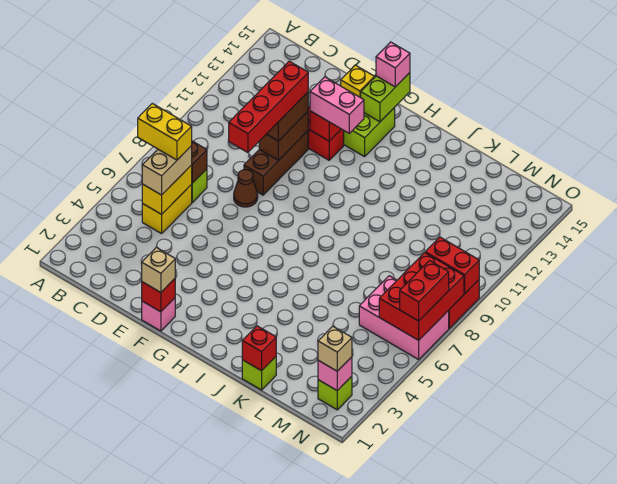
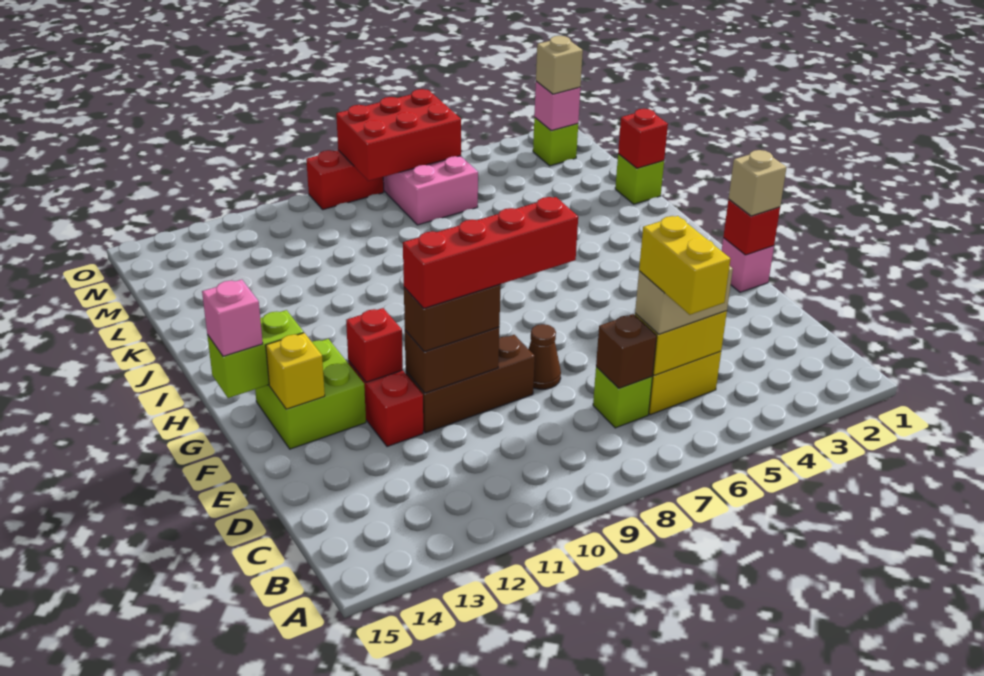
pink brick F12:G12 level 3 -> none
red brick N9:O9 level 2 -> none
red brick O6:O7 level 3 -> none

